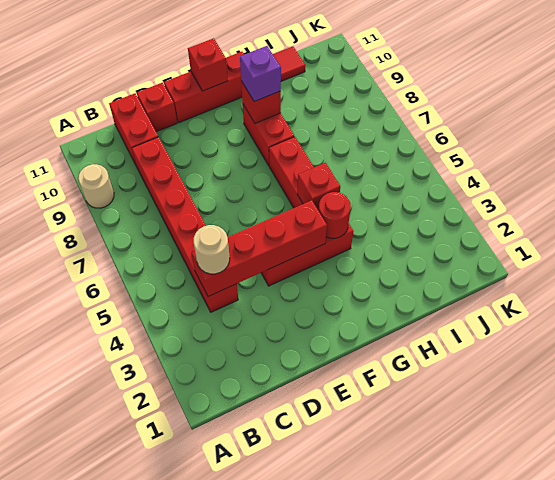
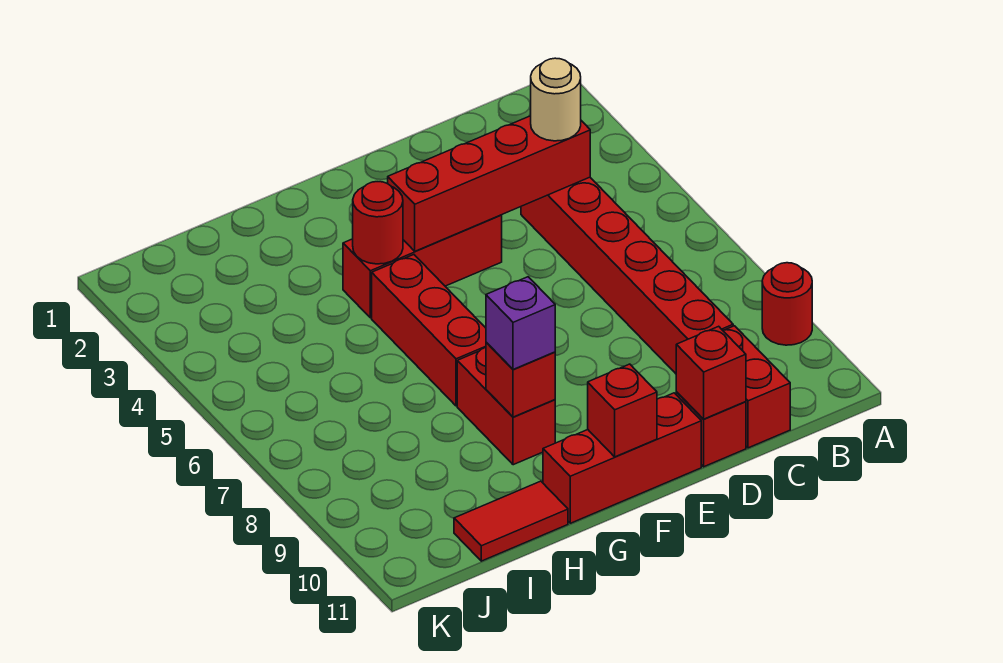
tan round brick A9 level 1 -> red round brick A9 level 1
red brick G5 level 2 -> red brick D11 level 2

